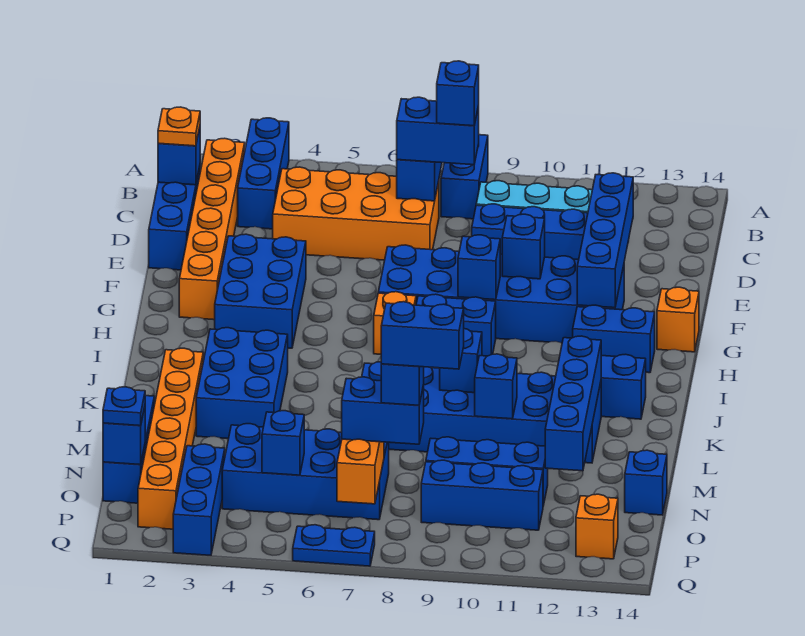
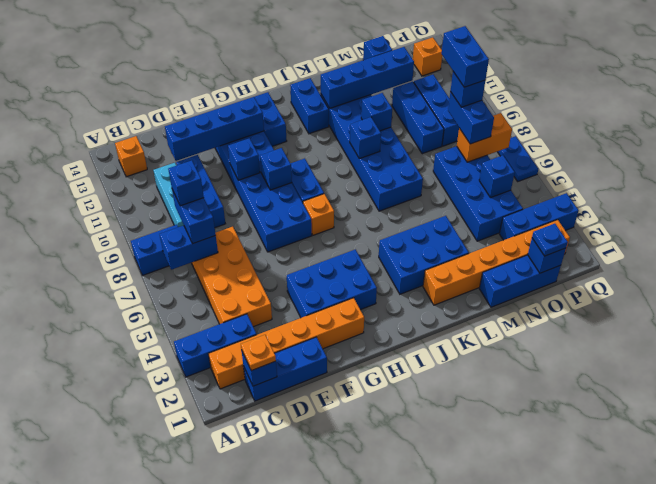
orange brick G14 level 1 -> orange brick B13 level 1

